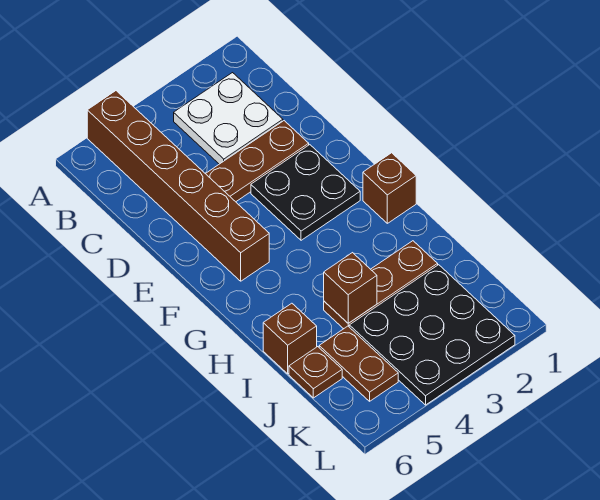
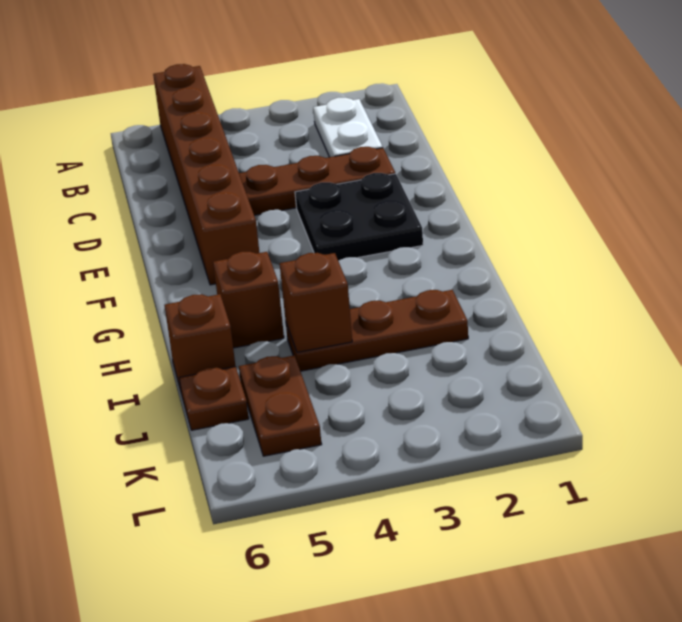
white plate B2:C3 level 1 -> white plate B2:C2 level 1
brown brick G1 level 1 -> brown brick H5 level 1
black plate J2:L4 level 1 -> none

